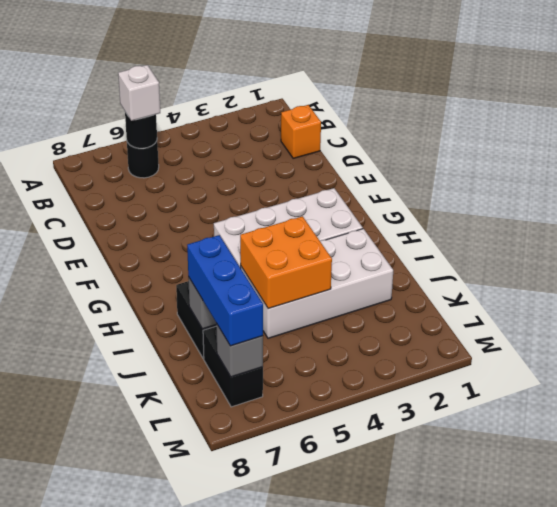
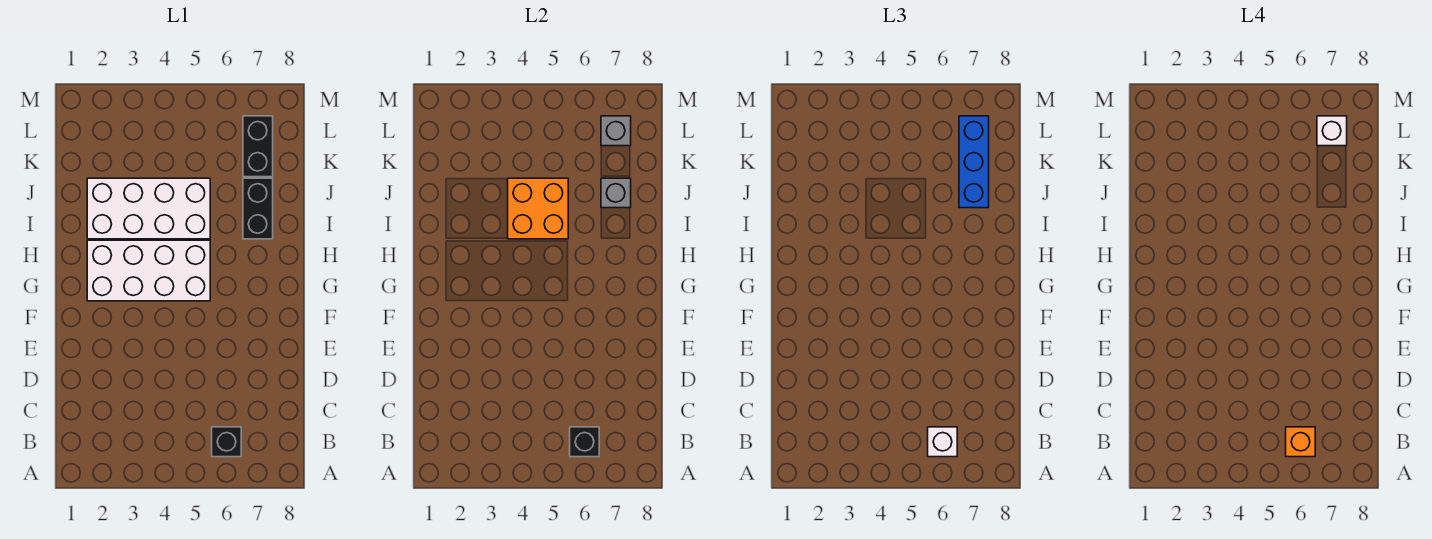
black round brick B6 level 1 -> black brick B6 level 1
black round brick B6 level 2 -> black brick B6 level 2
orange brick C1 level 1 -> orange brick B6 level 4
none -> white brick L7 level 4

